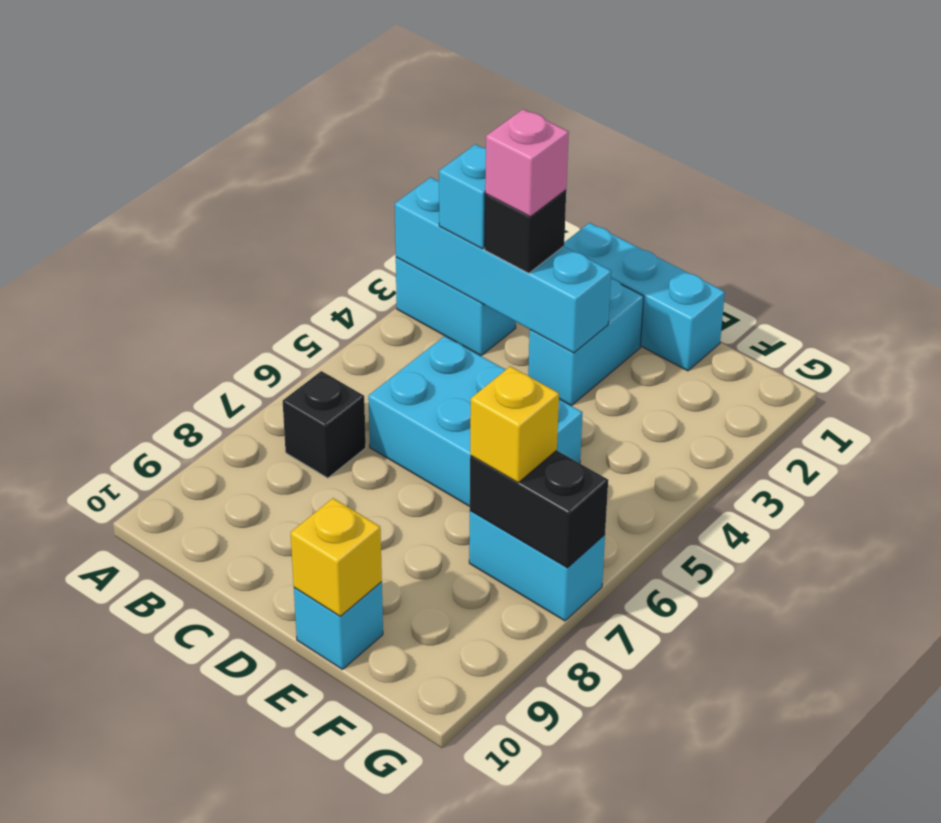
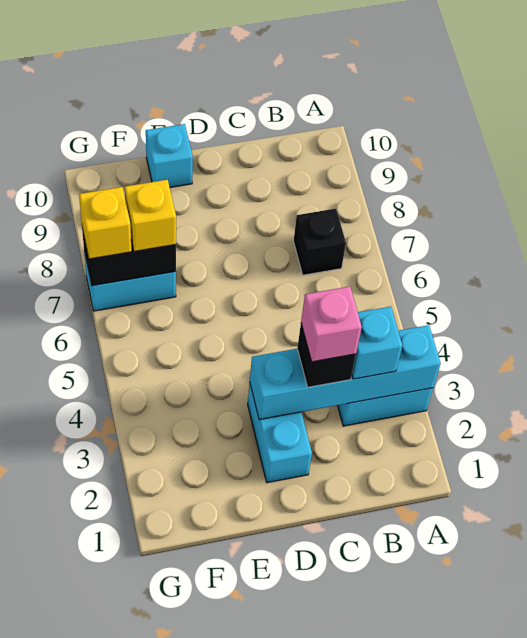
cyan brick C1:E1 level 1 -> none
cyan brick C5:E6 level 1 -> none
yellow brick E10 level 2 -> yellow brick G7 level 3

